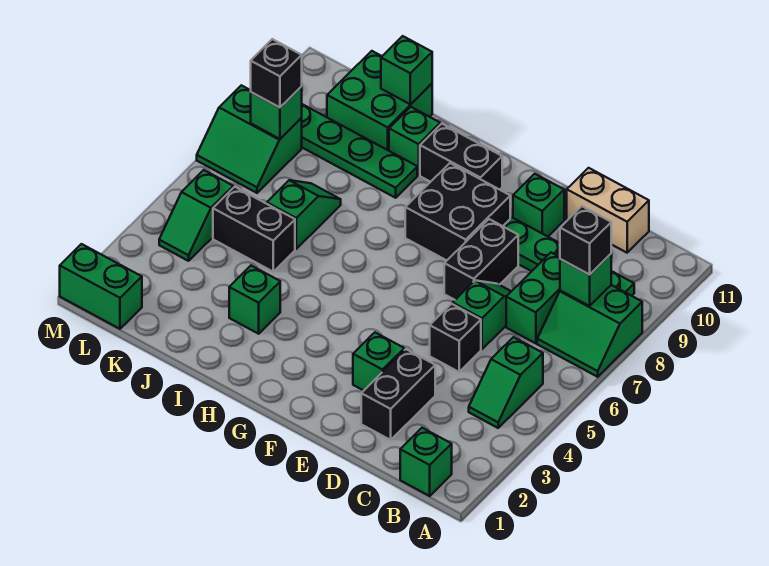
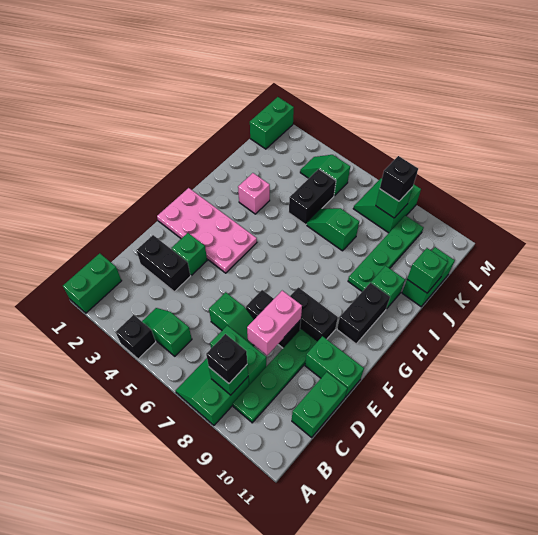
green brick B1 level 1 -> green brick A1:B1 level 1
tan brick C11:D11 level 1 -> green brick C11:D11 level 1
black brick D5 level 1 -> black brick A4 level 1
none -> pink brick D8:E8 level 2
green brick E10 level 1 -> green brick E10:E11 level 1
none -> pink plate F1:G4 level 1
black brick F8:G9 level 1 -> black brick F8:F9 level 1
green brick I3 level 1 -> pink brick I3 level 1
green slope J6:J7 level 1 top 6 -> green slope J6:J7 level 1 top 7
green brick J10:K11 level 1 -> green brick J11:K11 level 1

